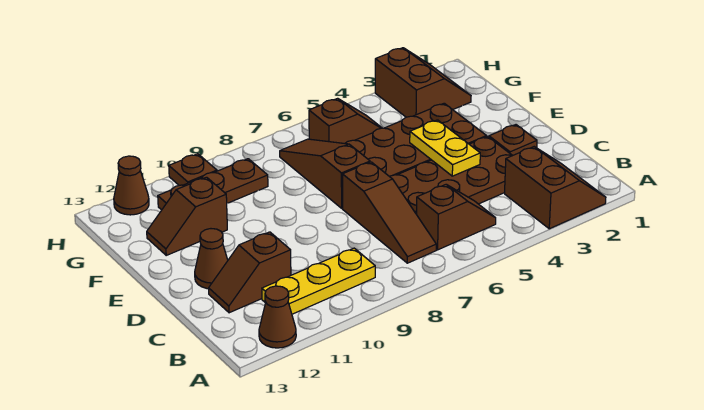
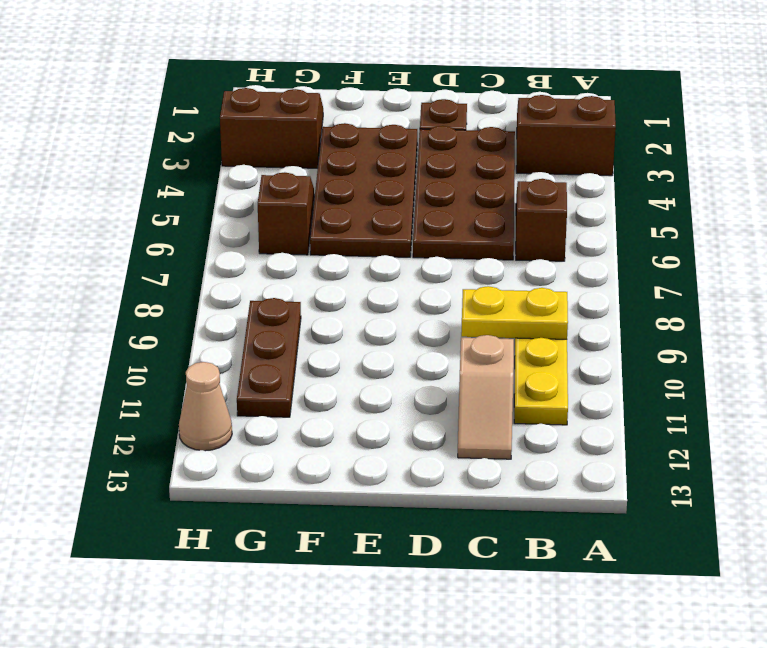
brown cone A12 level 1 -> none
brown slope B7:D7 level 1 top D -> none
brown slope C11:C12 level 1 top 11 -> tan slope C11:C12 level 1 top 11
yellow plate D4:E4 level 2 -> yellow plate B9:C9 level 2
brown cone D12 level 1 -> none
brown slope E7:G7 level 1 top E -> none
brown slope F11:F12 level 1 top 11 -> none
brown plate H10 level 1 -> none
brown cone H12 level 1 -> tan cone H12 level 1

